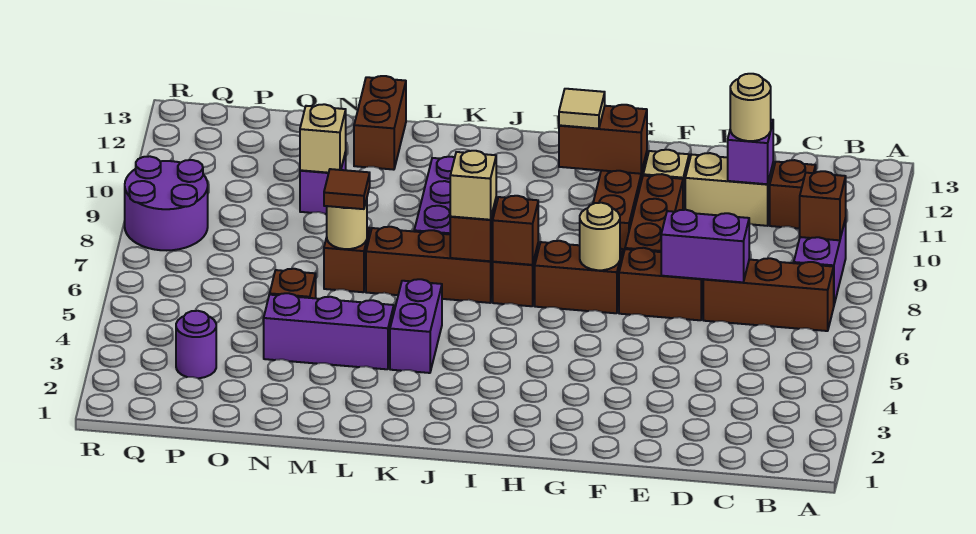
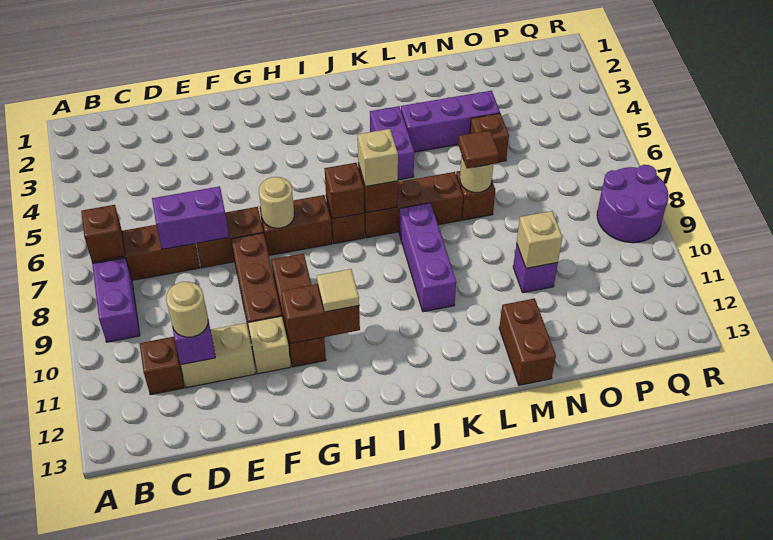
brown brick B9 level 2 -> brown brick B7 level 2
purple round brick P3 level 1 -> none

